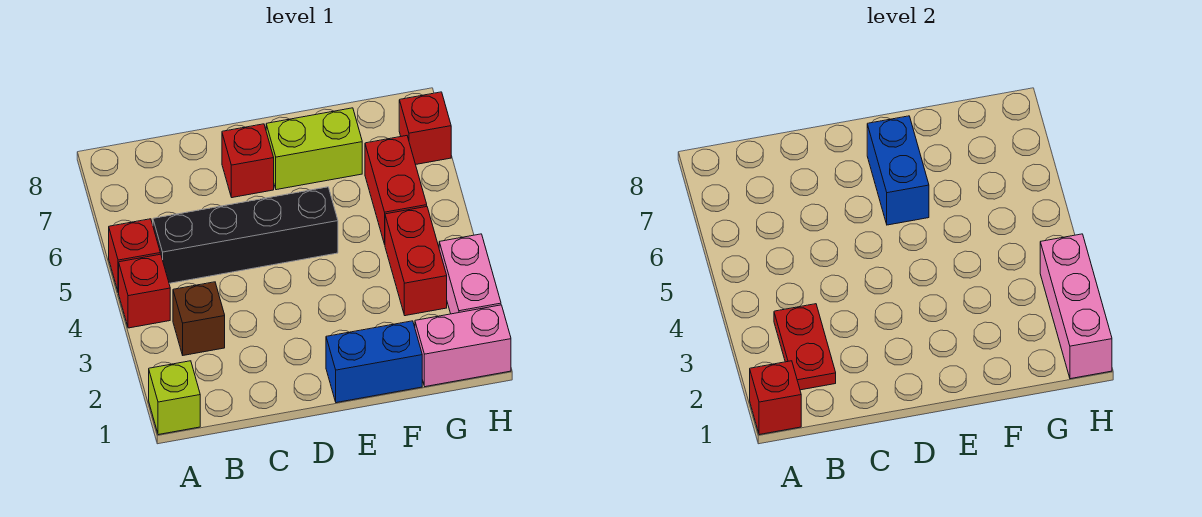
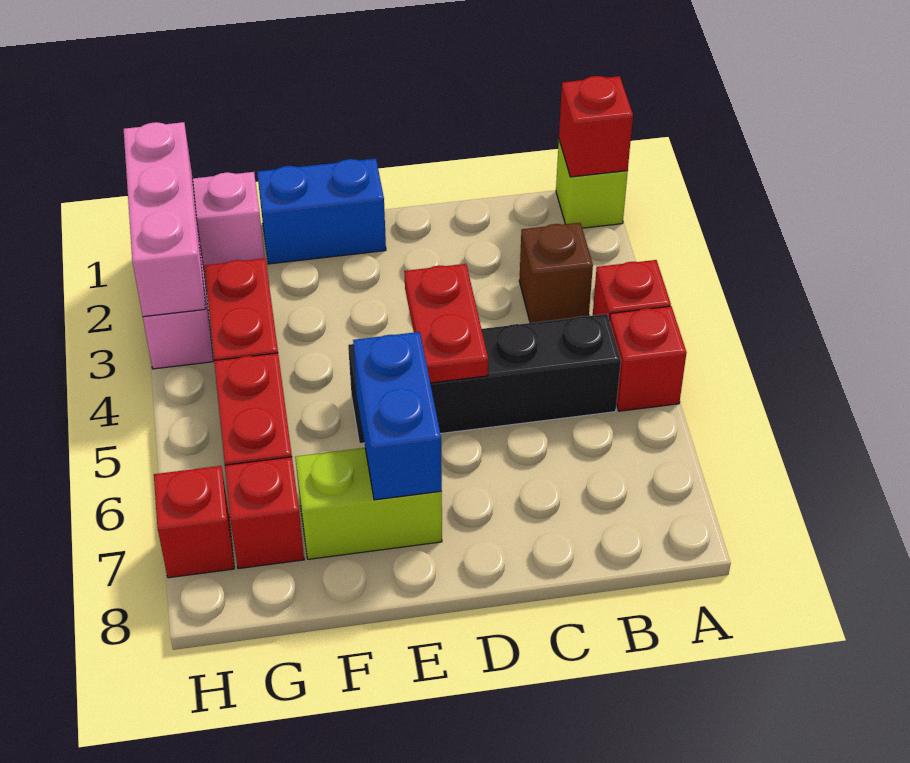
red plate B2:B3 level 2 -> red plate D4:D5 level 2
red brick D7 level 1 -> red brick G7 level 1

